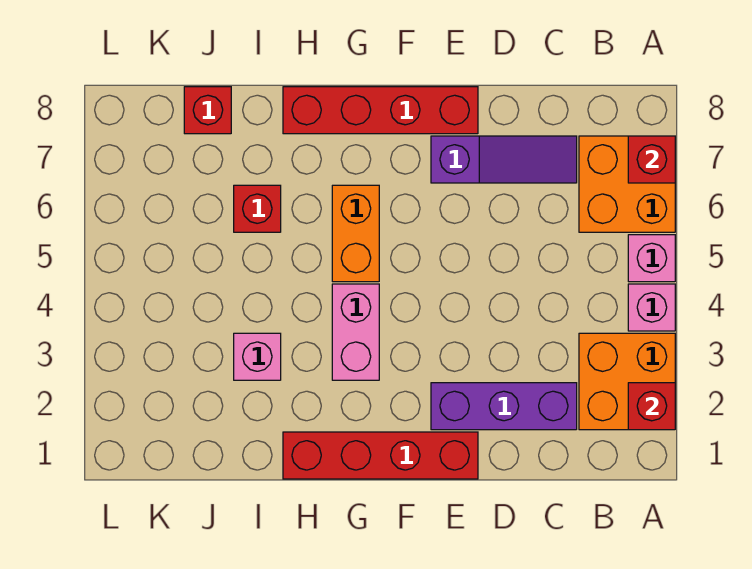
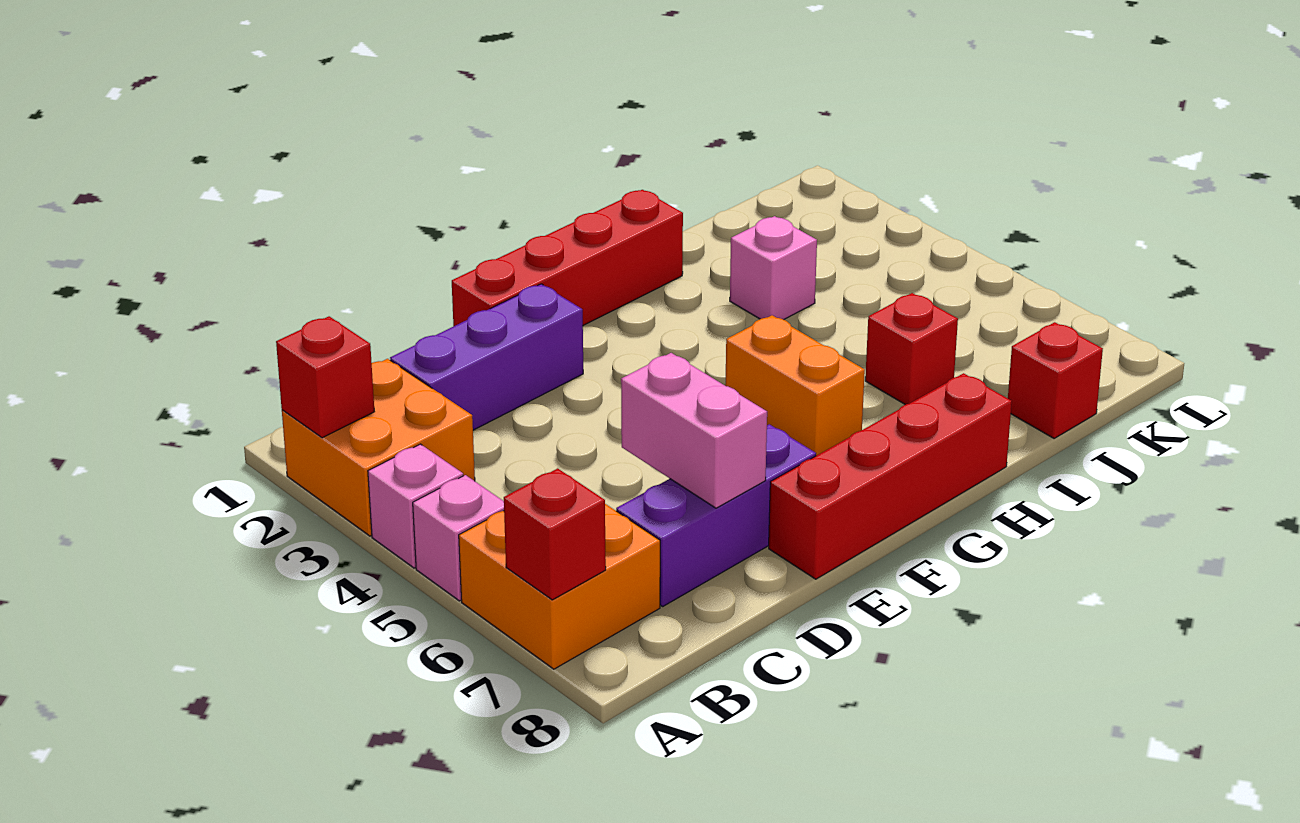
purple slope C7:E7 level 1 top E -> purple brick C7:E7 level 1
pink brick G3:G4 level 1 -> pink brick D6:D7 level 2

